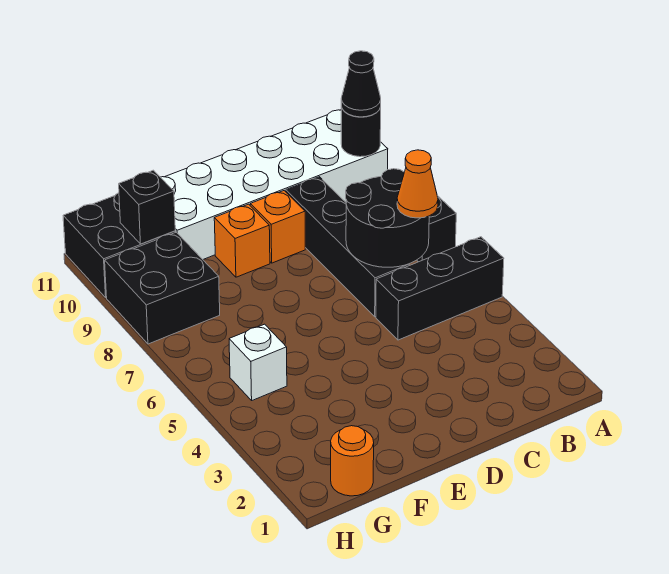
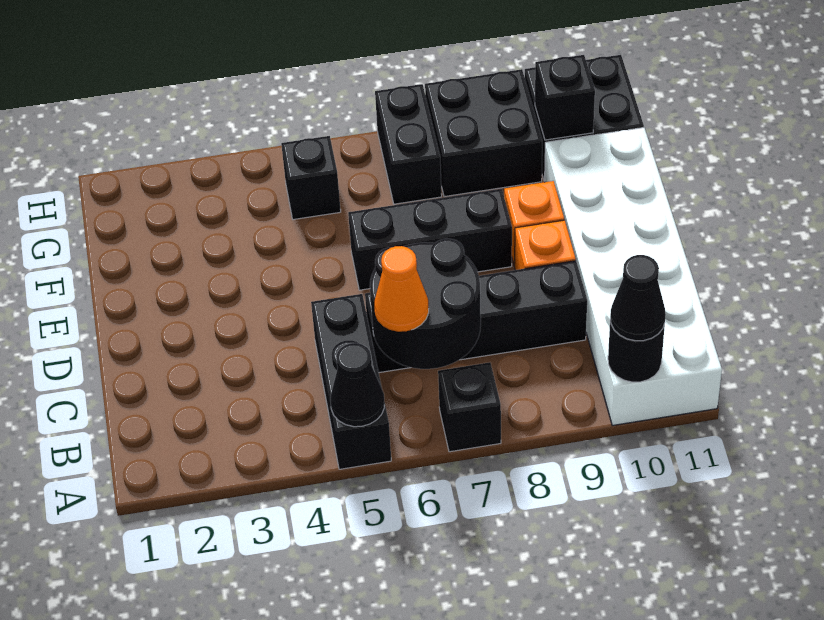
none -> black cone A5 level 2
none -> black brick E6:E8 level 1
orange round brick G1 level 1 -> none
white brick G5 level 1 -> black brick G5 level 1
none -> black brick G7:H7 level 1

